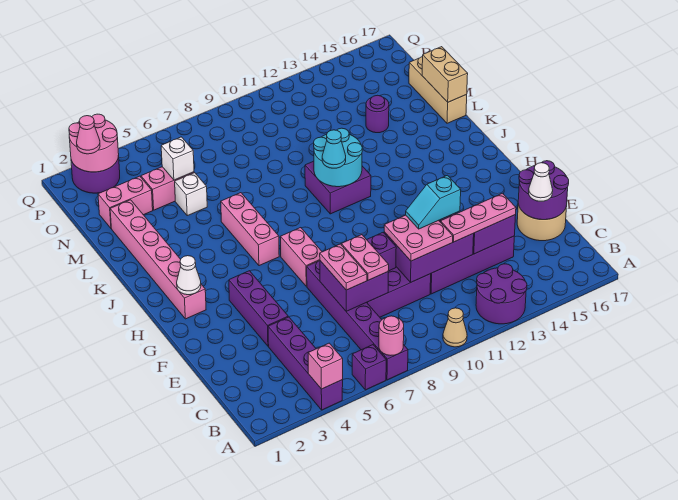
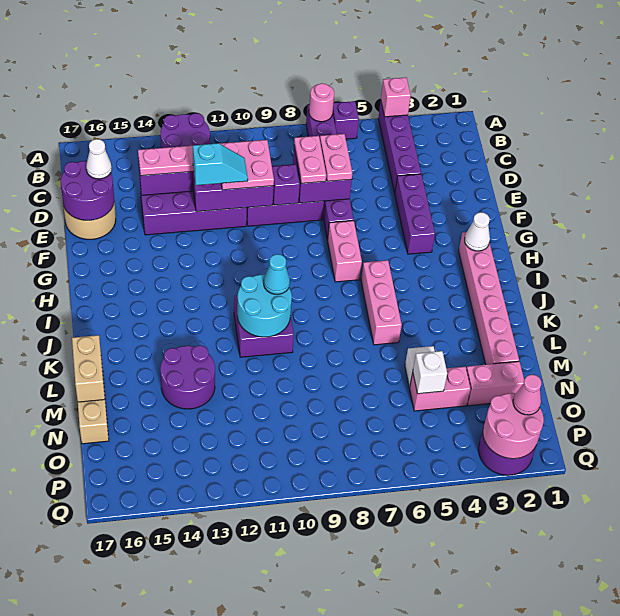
tan cone A10 level 1 -> none
purple round brick M14 level 1 -> purple round brick L13:M14 level 1

